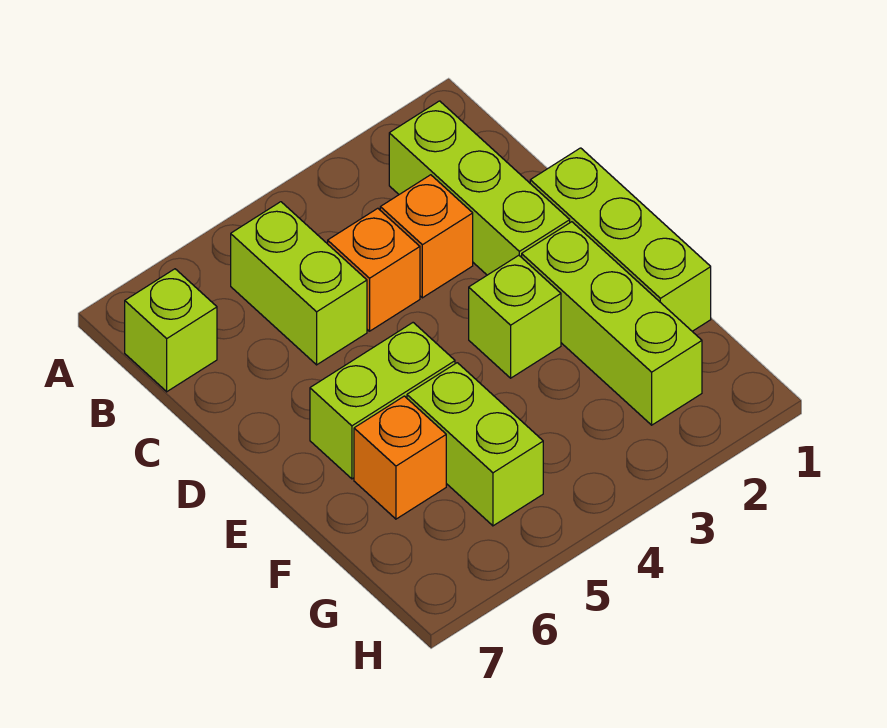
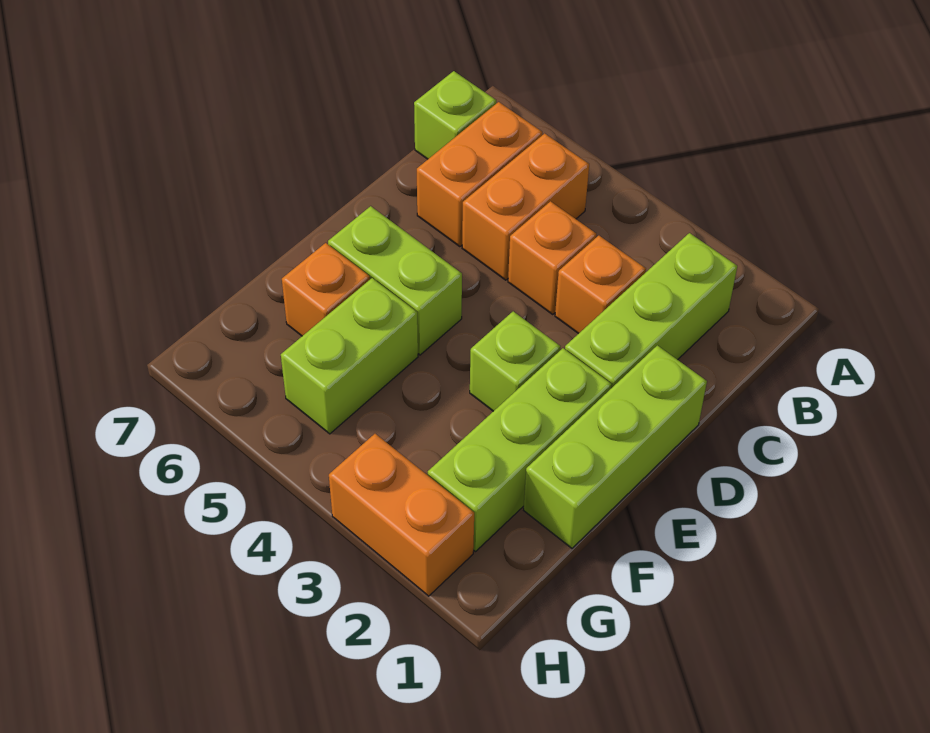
lime brick B5:C5 level 1 -> orange brick B5:C5 level 1
none -> orange brick B6:C6 level 1
none -> orange brick H2:H3 level 1

